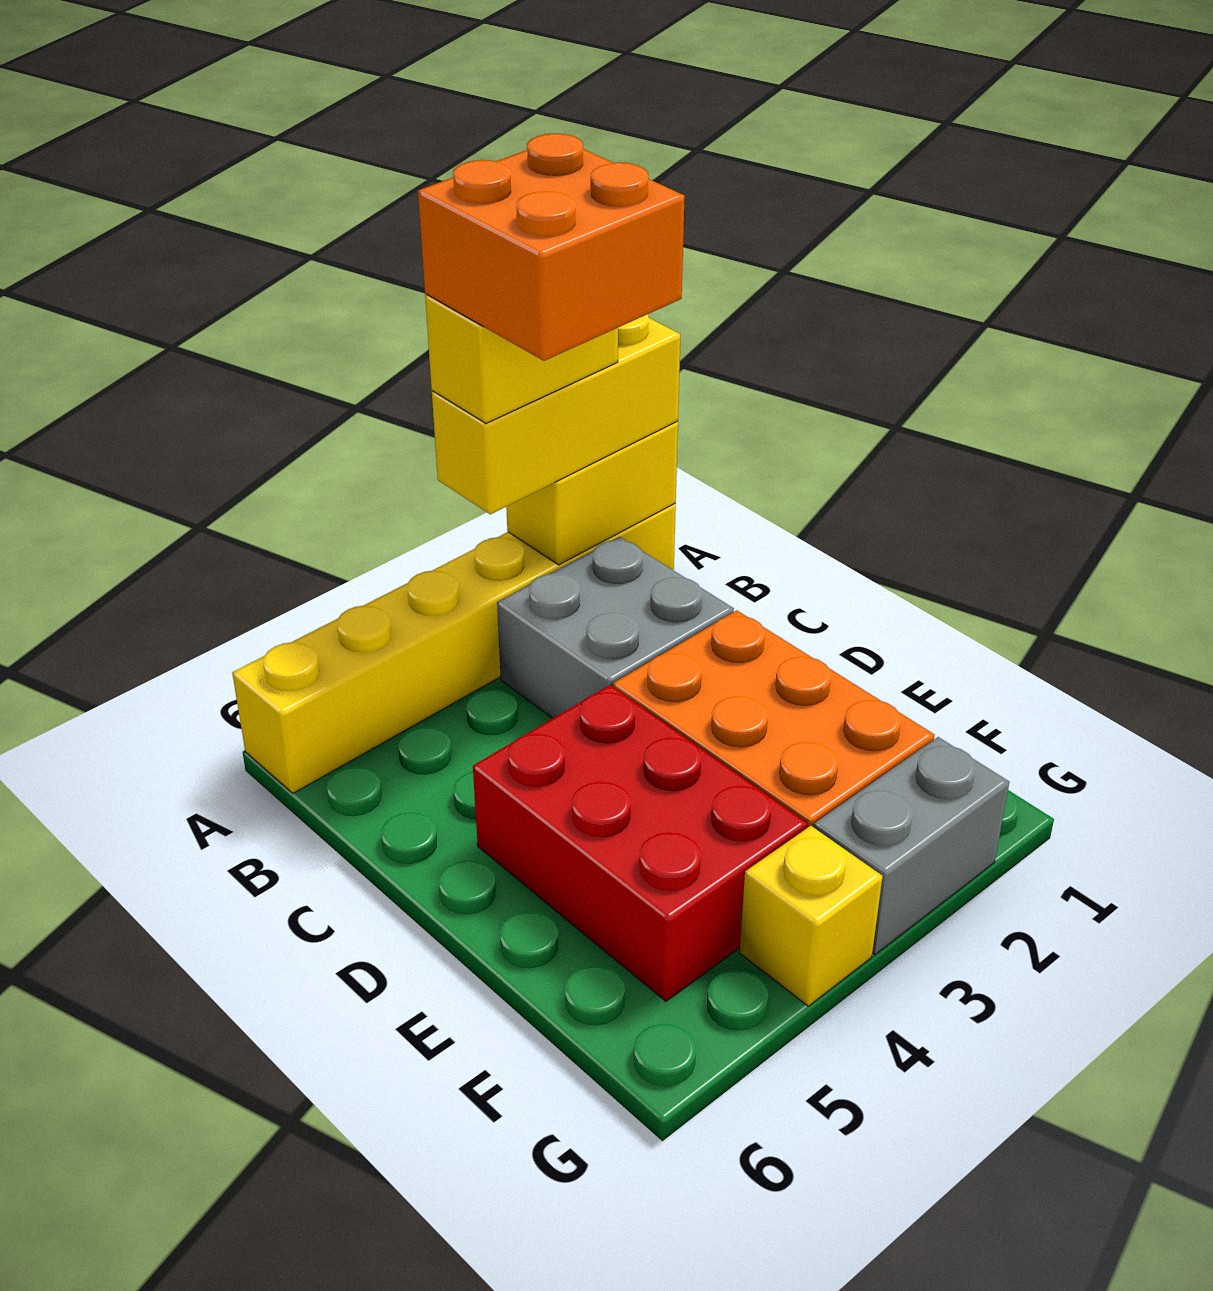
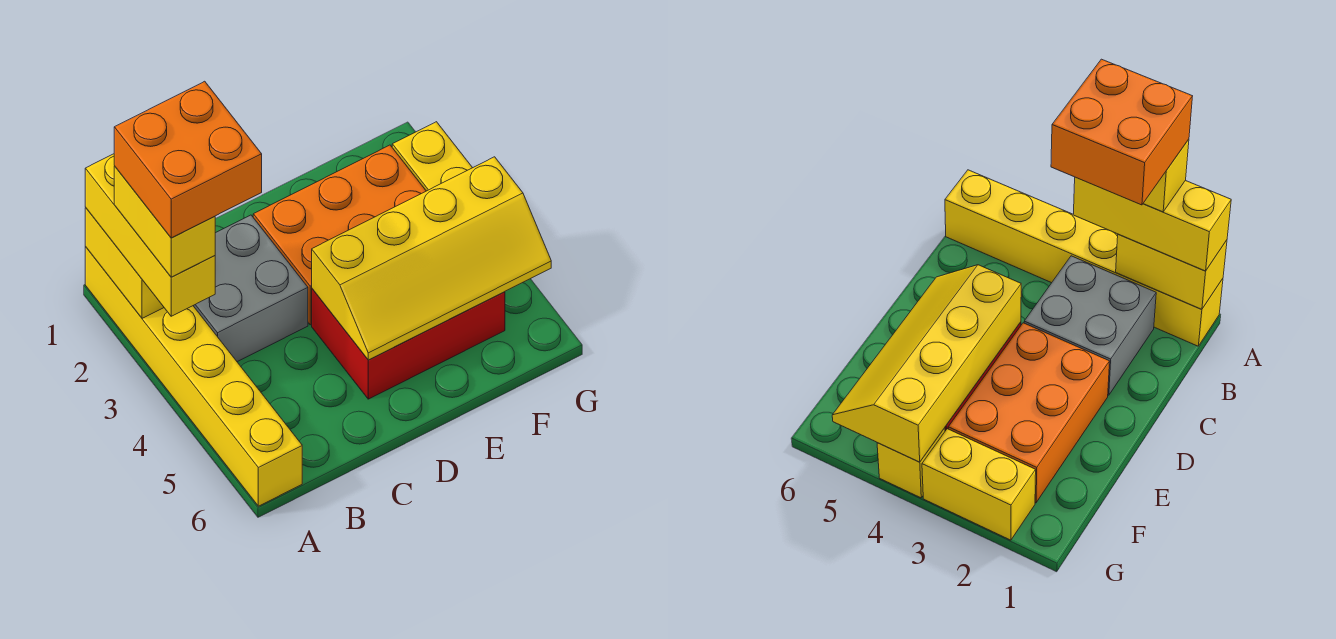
none -> yellow slope D4:G5 level 2 top 4
grey brick G2:G3 level 1 -> yellow brick G2:G3 level 1

